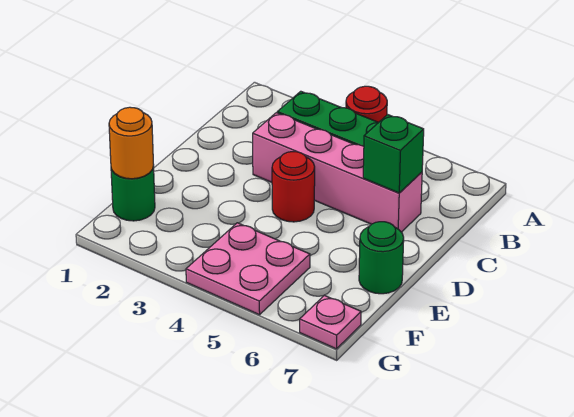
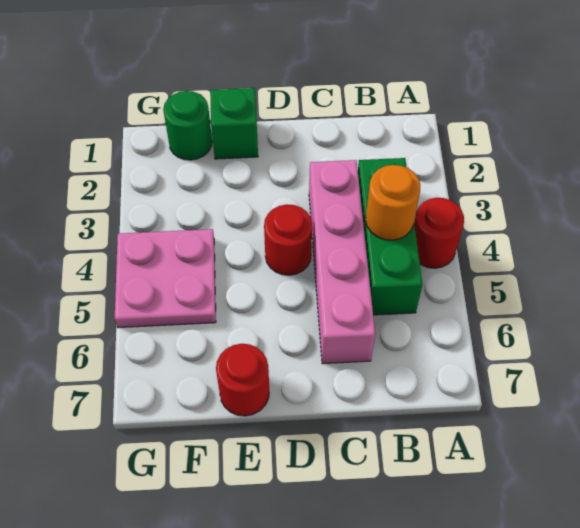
green brick C6 level 2 -> green brick E1 level 1
green round brick E7 level 1 -> red round brick E7 level 1
orange round brick F1 level 2 -> orange round brick B4 level 2
pink plate G7 level 1 -> none

